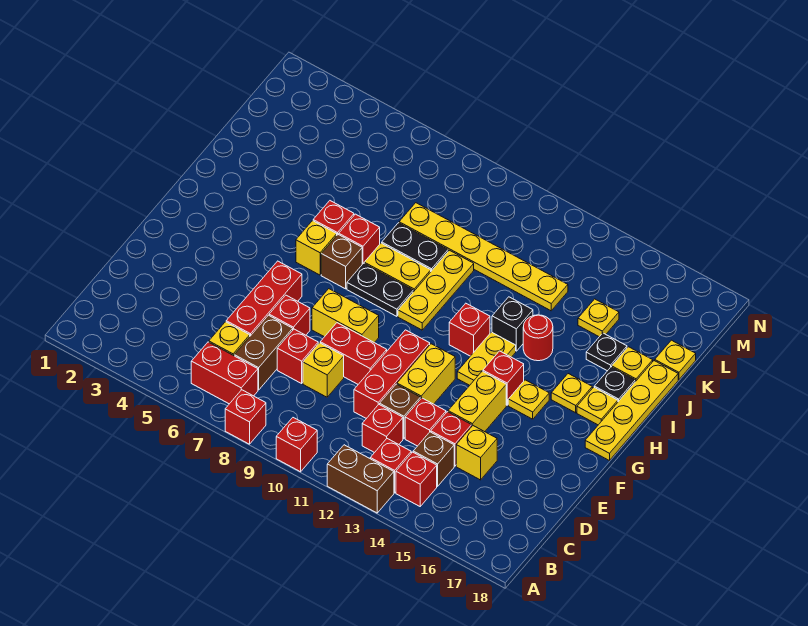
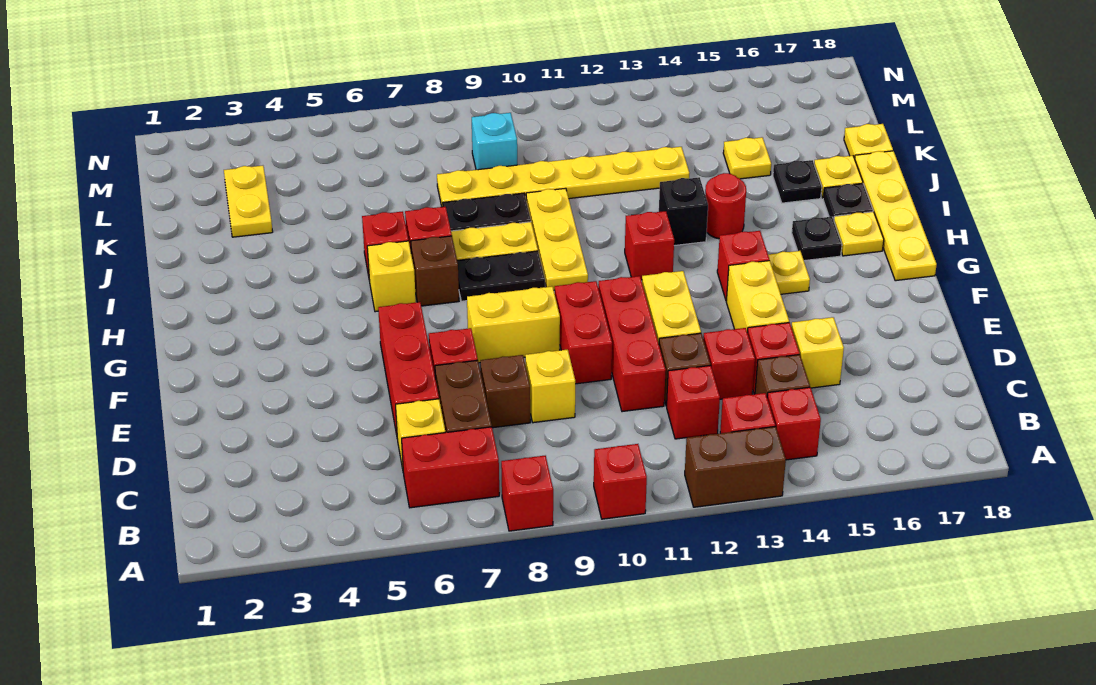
red brick D8 level 1 -> brown brick D8 level 1
red brick E9:E10 level 1 -> red brick E10:F10 level 1
yellow plate G13:H13 level 1 -> yellow plate K3:L3 level 1
yellow plate H16 level 1 -> black plate H16 level 1
none -> cyan brick L9 level 1

